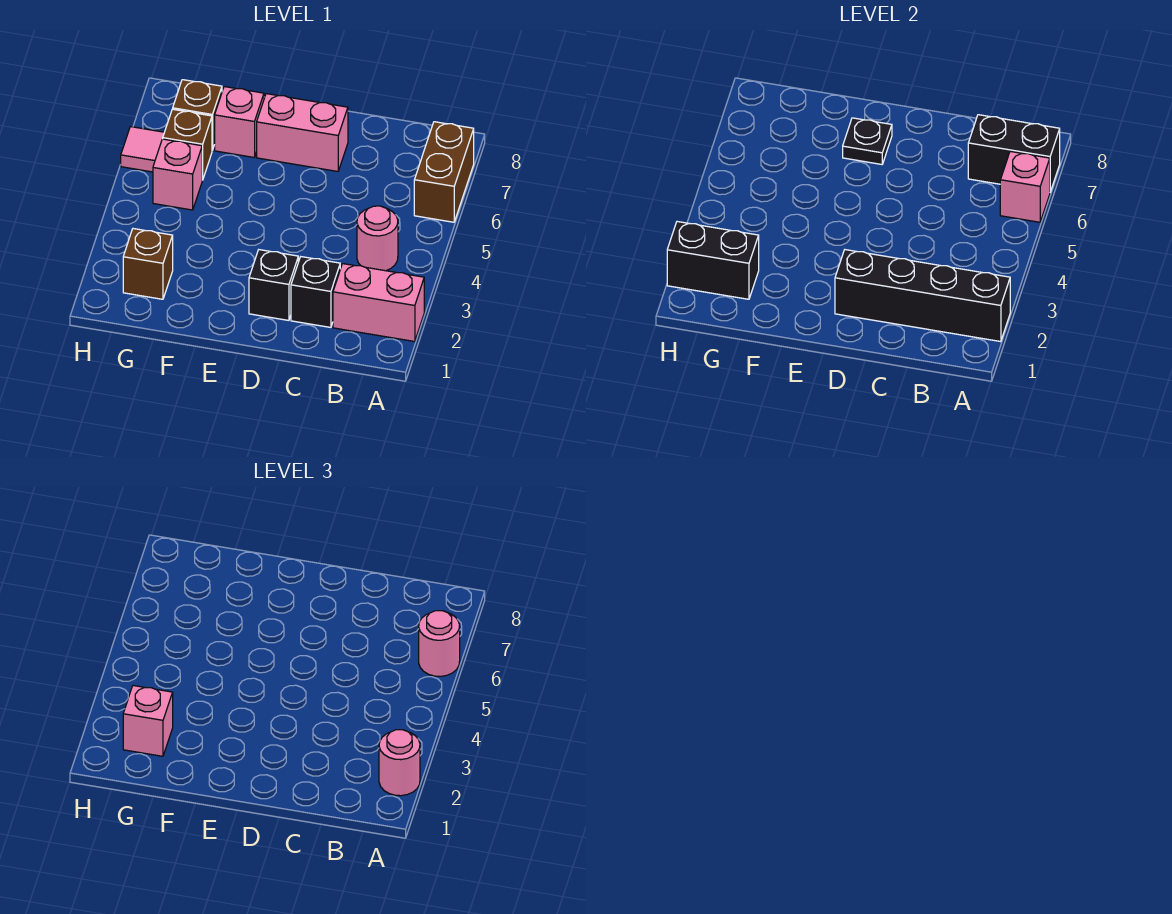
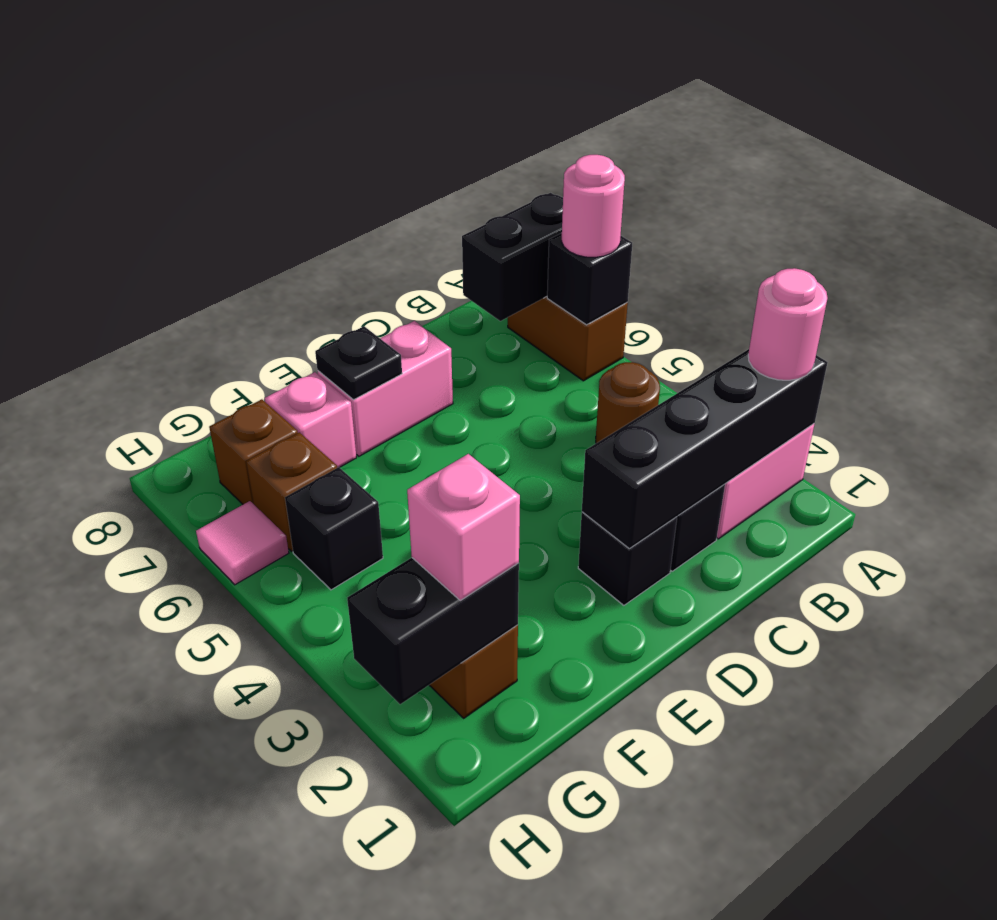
pink brick A6 level 2 -> black brick A6 level 2
pink round brick B4 level 1 -> brown round brick B4 level 1
pink brick G5 level 1 -> black brick G5 level 1

